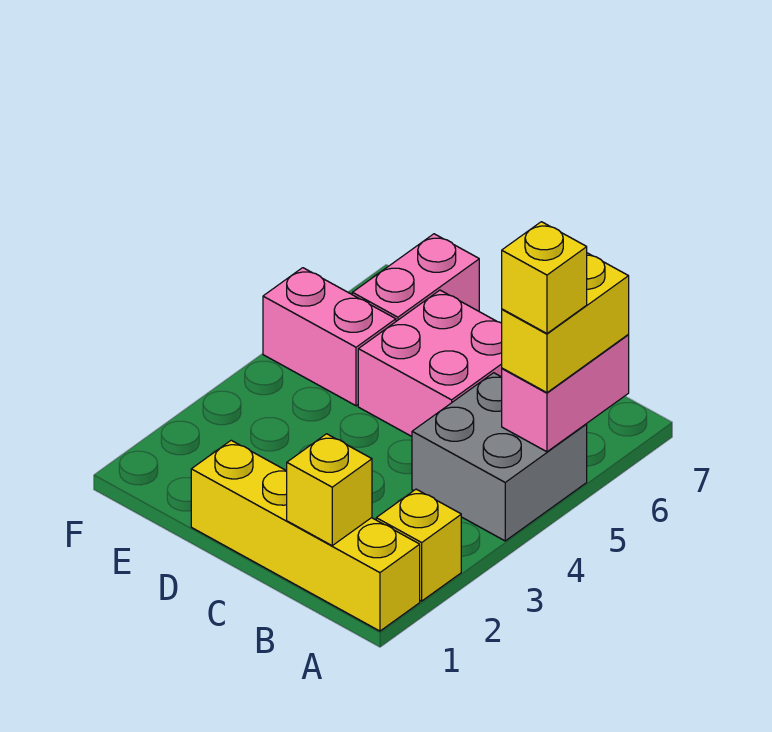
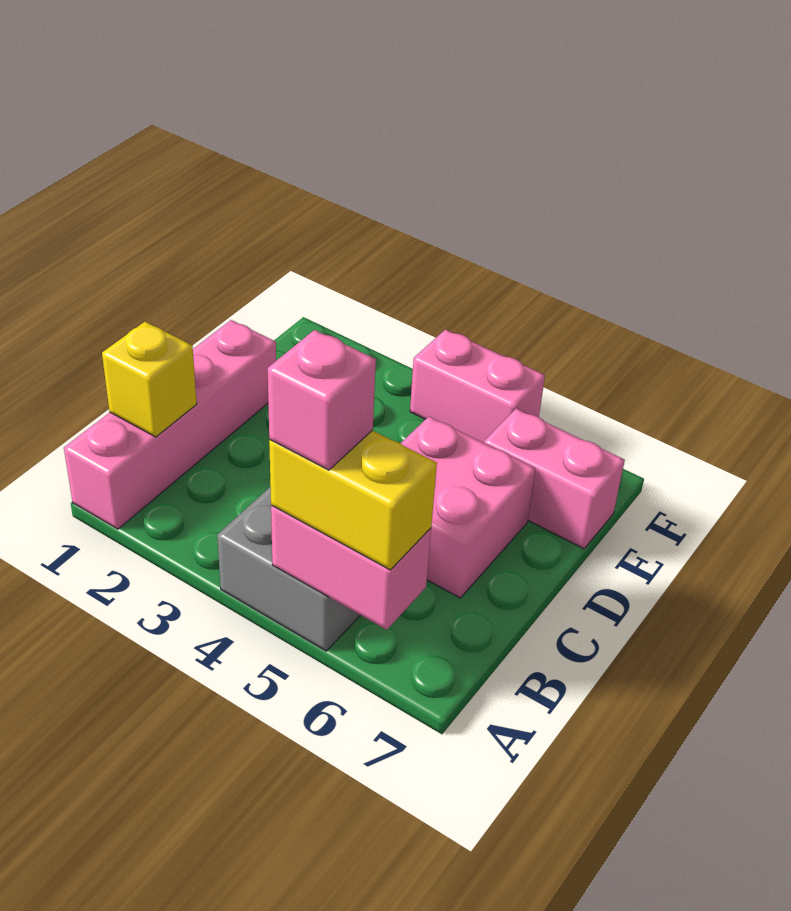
yellow brick A1:D1 level 1 -> pink brick A1:D1 level 1
yellow brick A2 level 1 -> none
yellow brick A5 level 4 -> pink brick A5 level 4
pink brick E5:F5 level 1 -> pink brick F4:F5 level 1

